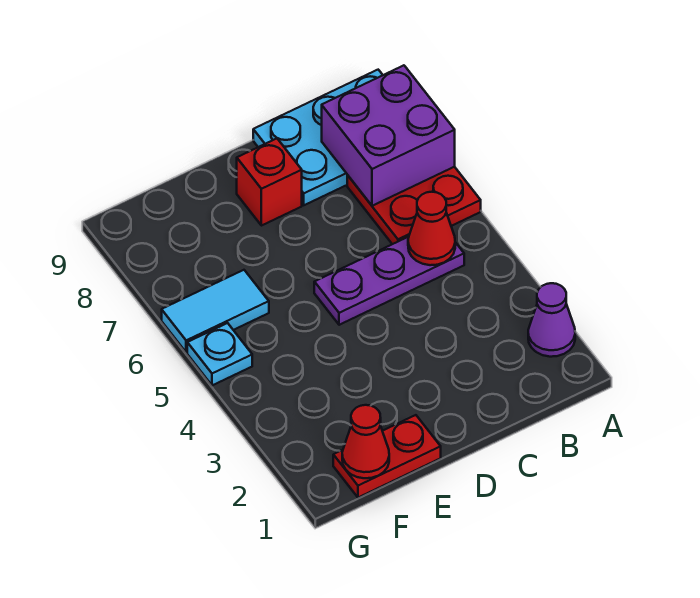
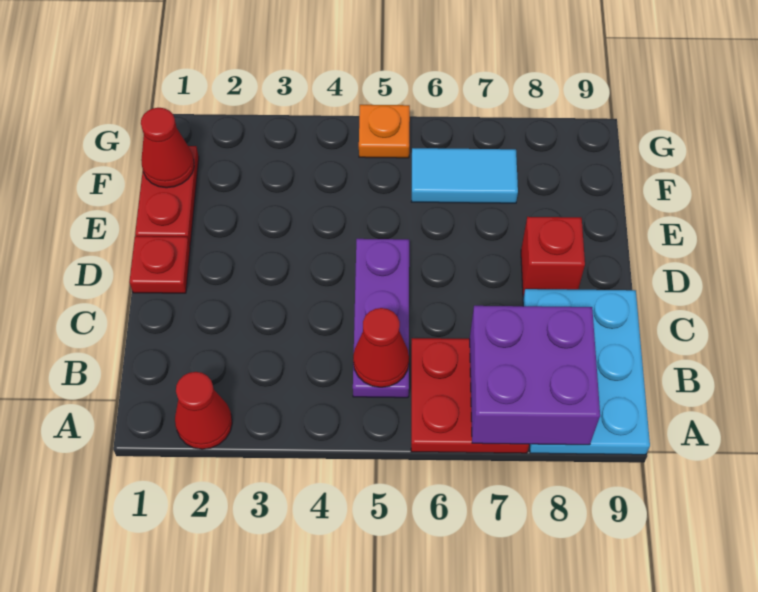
purple cone A2 level 1 -> red cone A2 level 1
none -> red plate D1 level 1
cyan tile F6:G6 level 1 -> cyan tile F6:F7 level 1
cyan plate G5 level 1 -> orange plate G5 level 1

